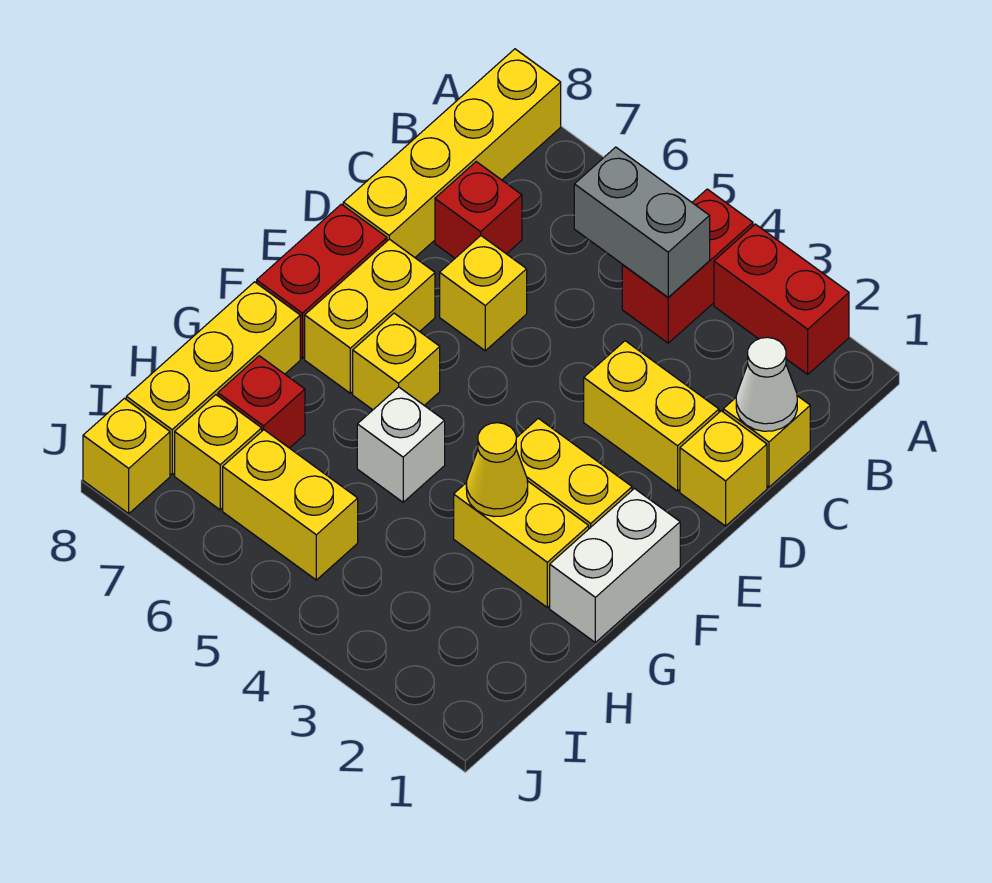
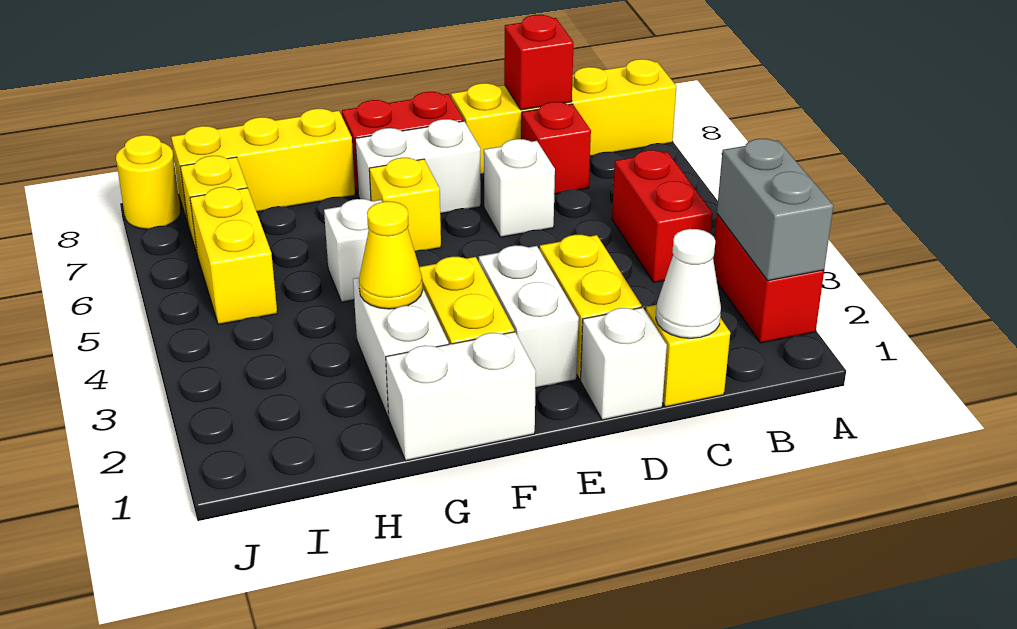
red brick A4:B4 level 1 -> red brick B4:B5 level 1
grey brick B4:B5 level 2 -> grey brick A2:A3 level 2
yellow brick D1 level 1 -> white brick D1 level 1
yellow brick D6 level 1 -> white brick D6 level 1
none -> white brick E2:E3 level 1
yellow brick E7:F7 level 1 -> white brick E7:F7 level 1
yellow brick G2:G3 level 1 -> white brick G2:G3 level 1
red brick H7 level 1 -> red brick C8 level 2
yellow brick J8 level 1 -> yellow round brick J8 level 1

